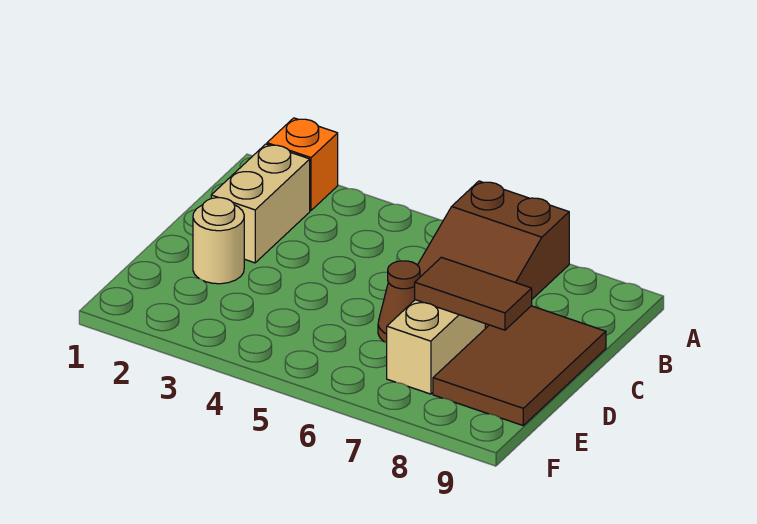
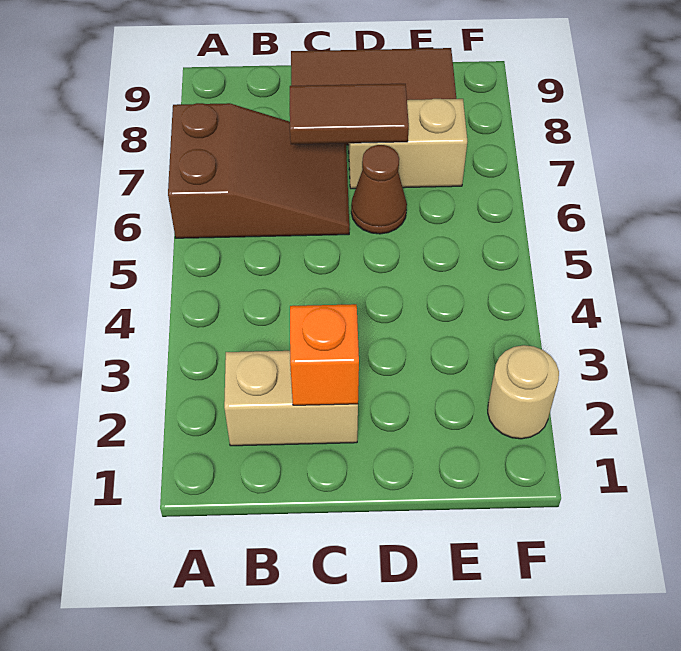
orange brick A2 level 1 -> orange brick C2 level 2
tan round brick D2 level 1 -> tan round brick F2 level 1
brown tile D7:D8 level 2 -> brown tile C7:D7 level 2

